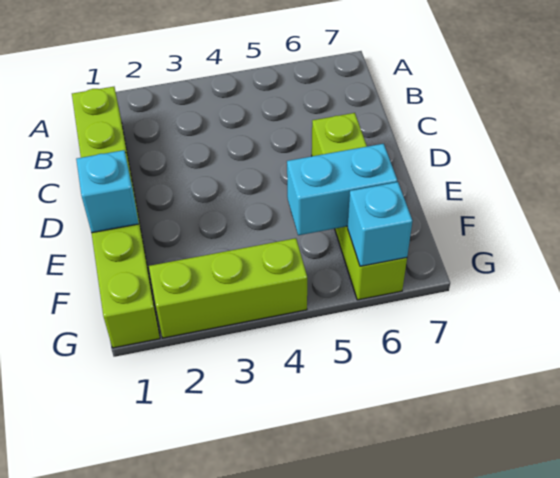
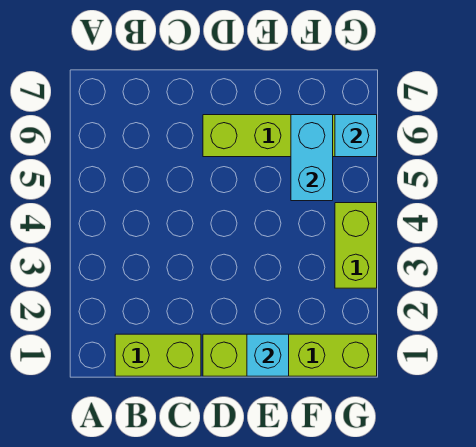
lime brick G2:G4 level 1 -> lime brick G3:G4 level 1

